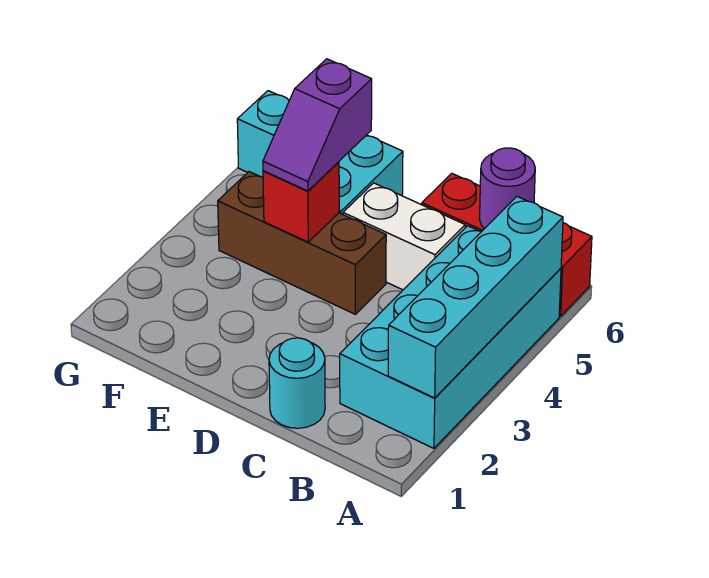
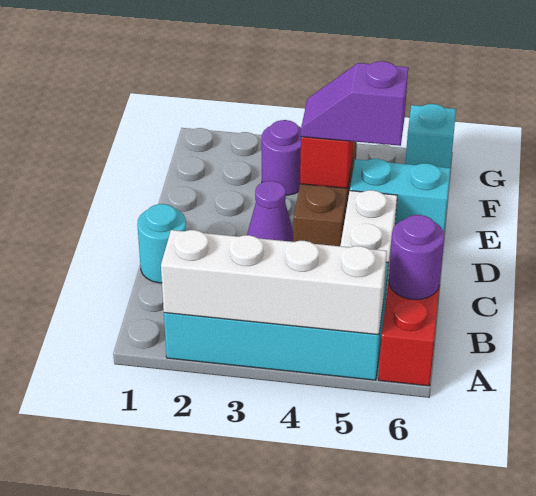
cyan brick A2:A5 level 2 -> white brick A2:A5 level 2
none -> purple cone D3 level 1
none -> purple round brick F3 level 1

